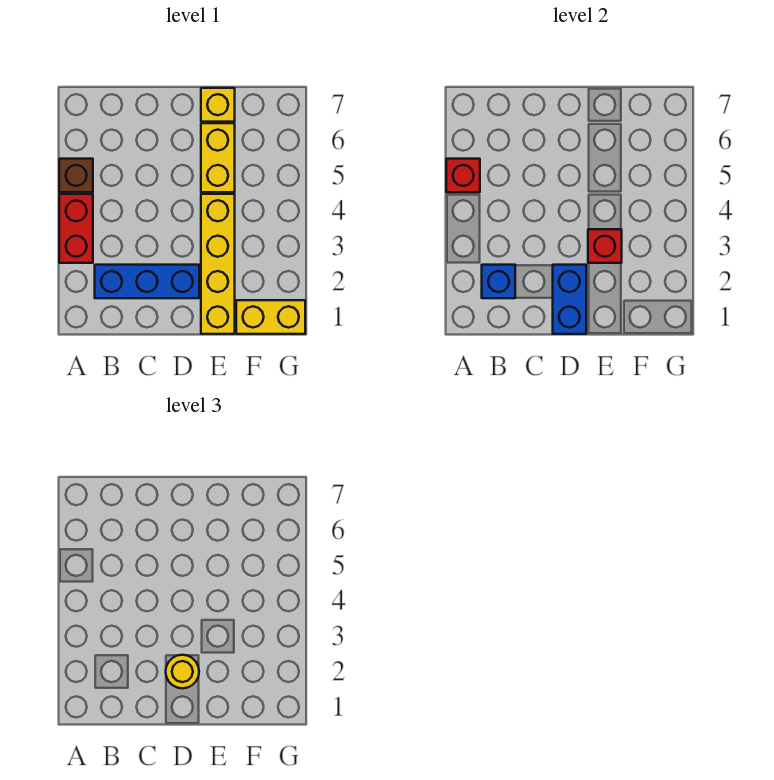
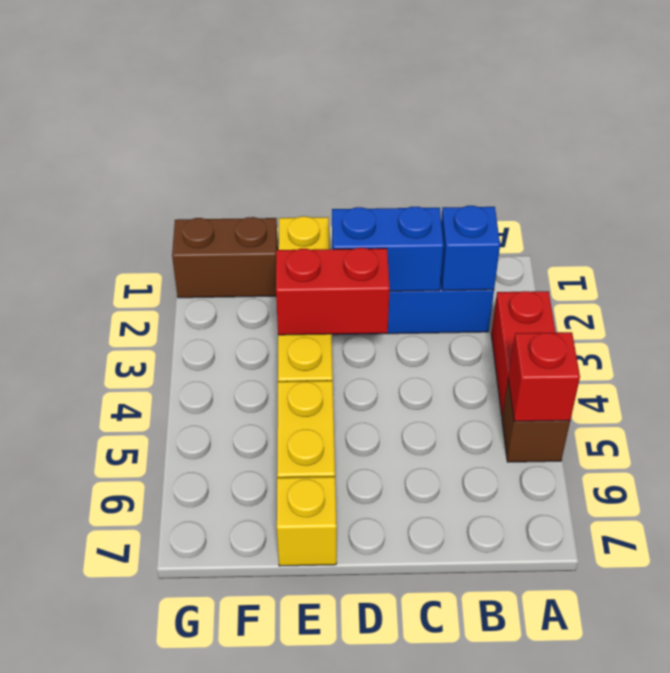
blue brick D1:D2 level 2 -> blue brick C2:D2 level 2
yellow round brick D2 level 3 -> none
red brick E3 level 2 -> red brick D3:E3 level 2
yellow brick F1:G1 level 1 -> brown brick F1:G1 level 1

